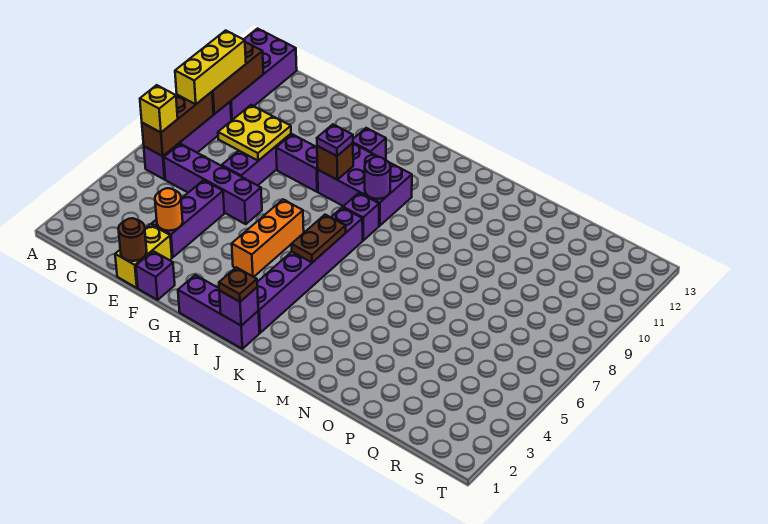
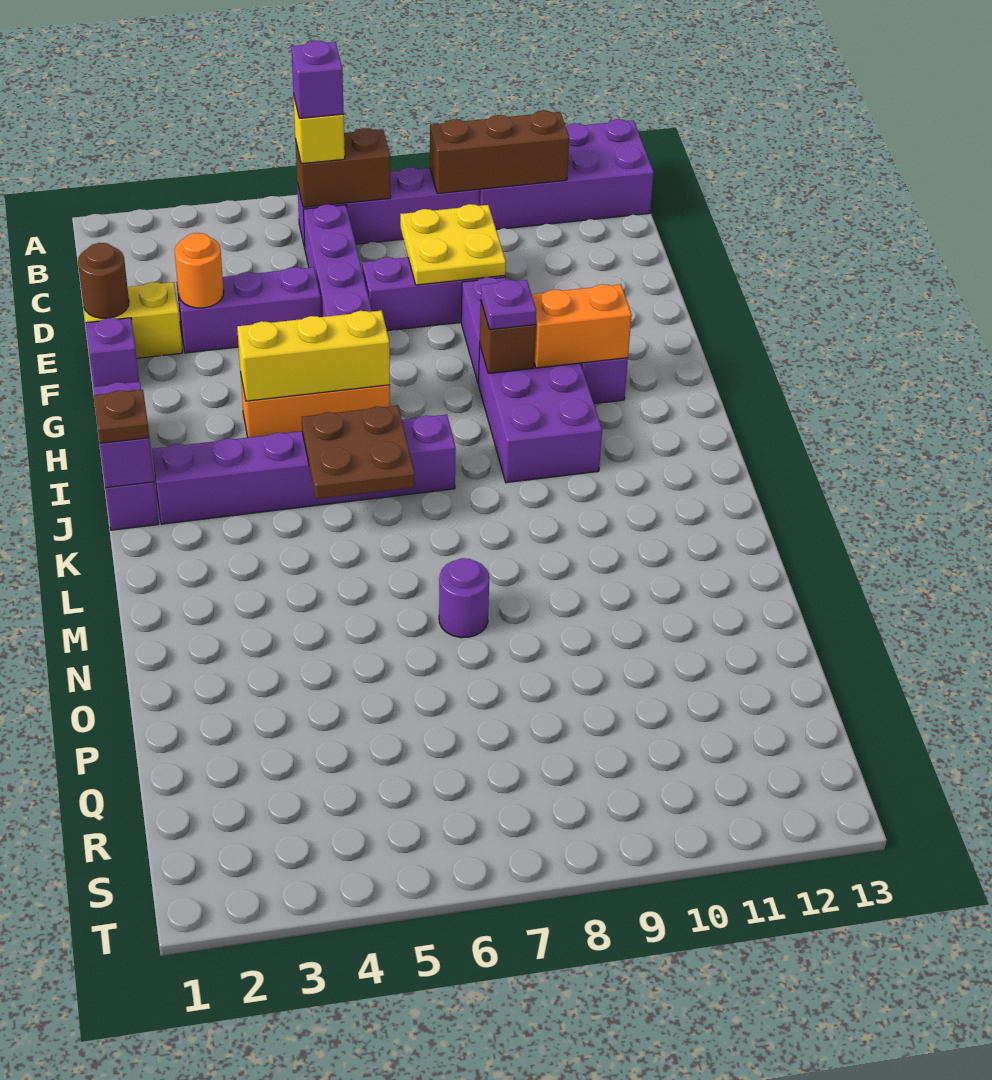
brown brick B6:B8 level 2 -> brown brick B6:B7 level 2
yellow brick B8:B10 level 3 -> yellow brick H4:H6 level 2
none -> orange brick H10:H11 level 2
brown plate J5:J6 level 2 -> brown plate J5:K6 level 2
purple brick J8 level 1 -> purple brick B6 level 4
purple round brick J9 level 2 -> purple round brick N7 level 1

